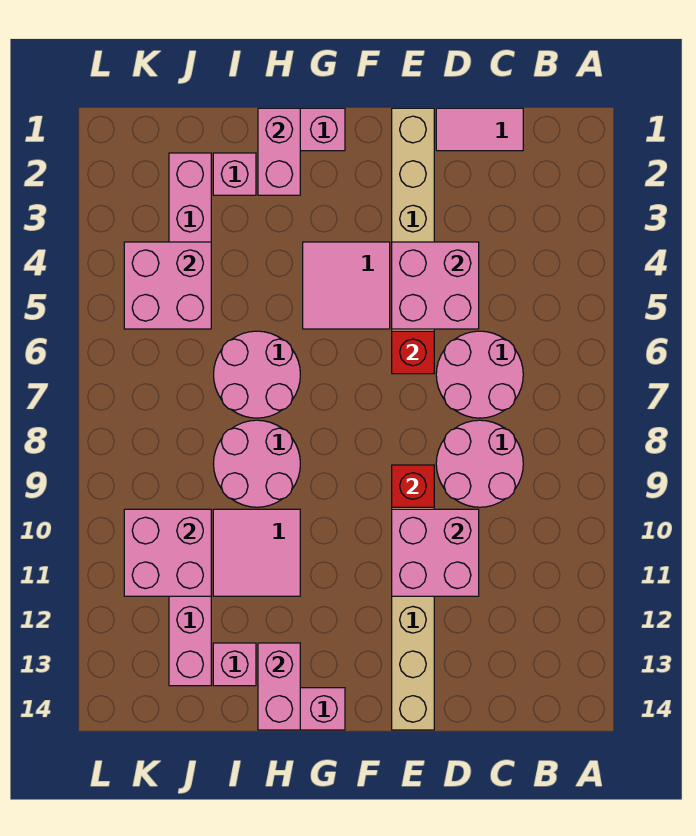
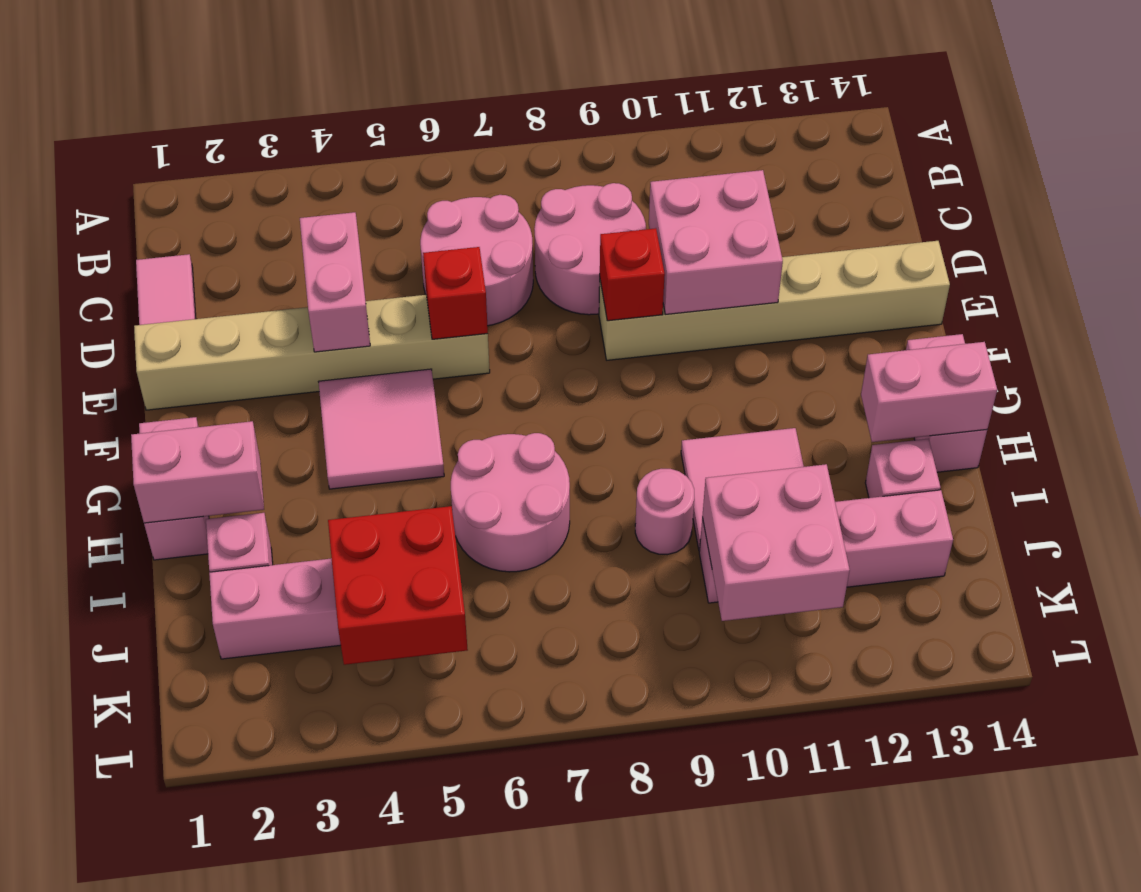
pink brick D4:E5 level 2 -> pink brick D4:E4 level 2
pink round brick H8:I9 level 1 -> pink round brick I9 level 1
pink brick J4:K5 level 2 -> red brick J4:K5 level 2

